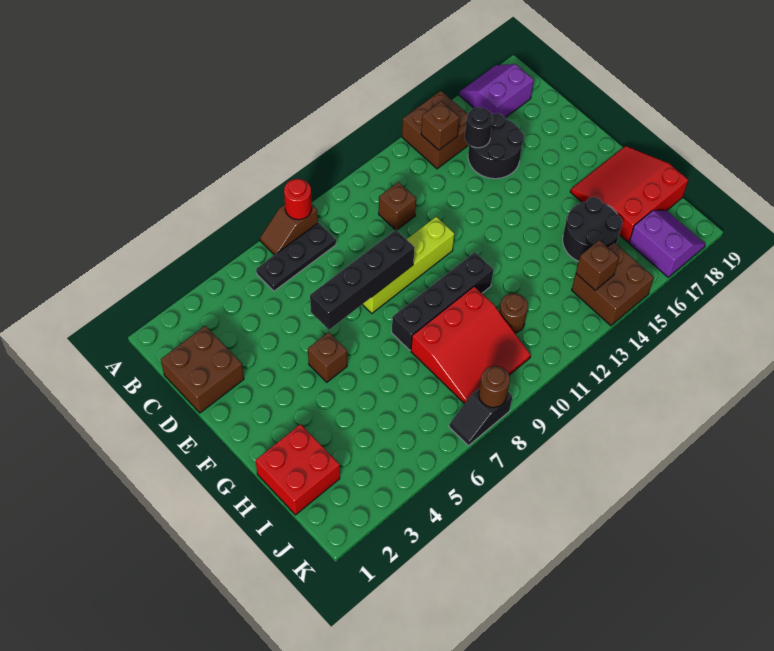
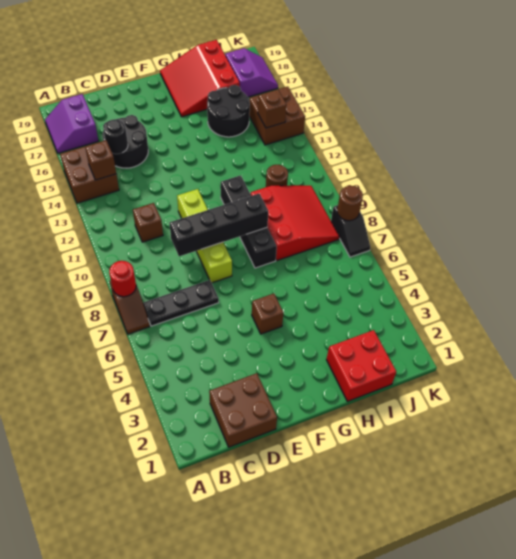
black plate B6:B8 level 1 -> black plate B7:D7 level 1
black brick E6:E9 level 2 -> black brick D9:G9 level 2
purple slope J17:K18 level 1 top 17 -> purple slope J17:K18 level 1 top J

